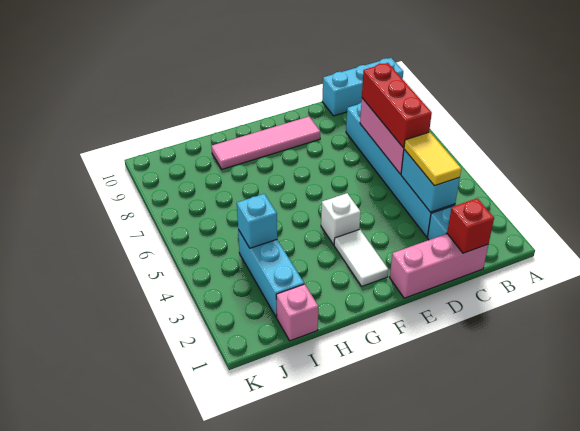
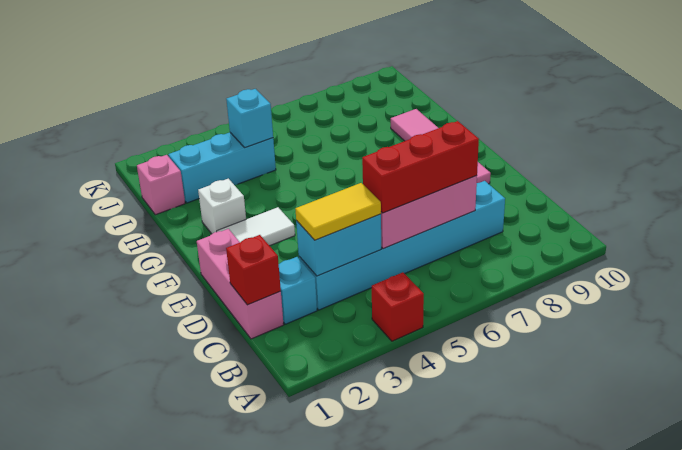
none -> red brick A4 level 1
cyan brick A10:C10 level 1 -> none
white brick F4 level 1 -> white brick G2 level 1

